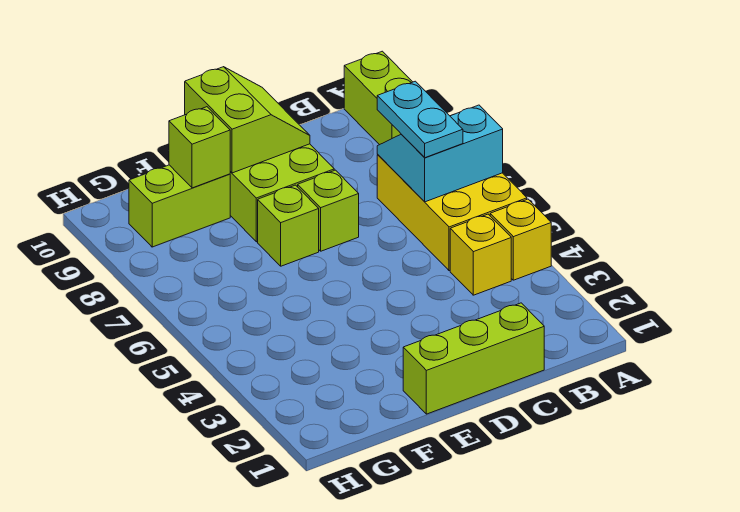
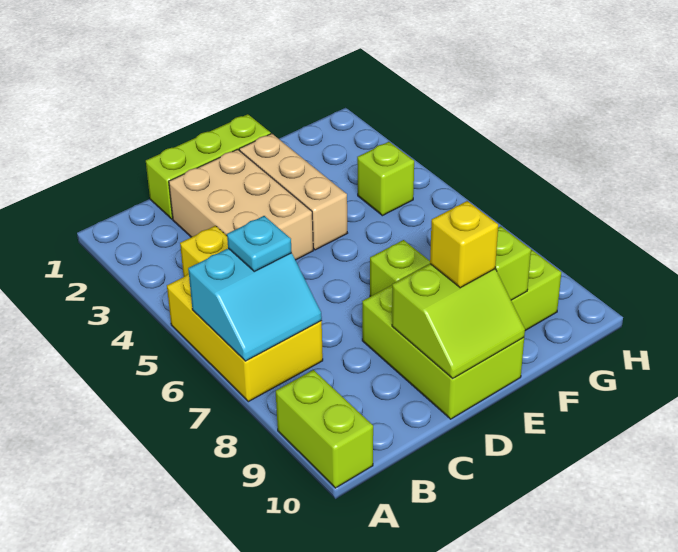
yellow brick A4 level 1 -> yellow brick E9 level 3
cyan plate B6:B7 level 3 -> cyan plate B6 level 3
none -> tan brick C2:D4 level 1
lime brick D7 level 1 -> lime brick G4 level 1
lime slope D9:E10 level 2 top E -> lime slope D9:E10 level 2 top 9
none -> tan brick E2:E4 level 1

